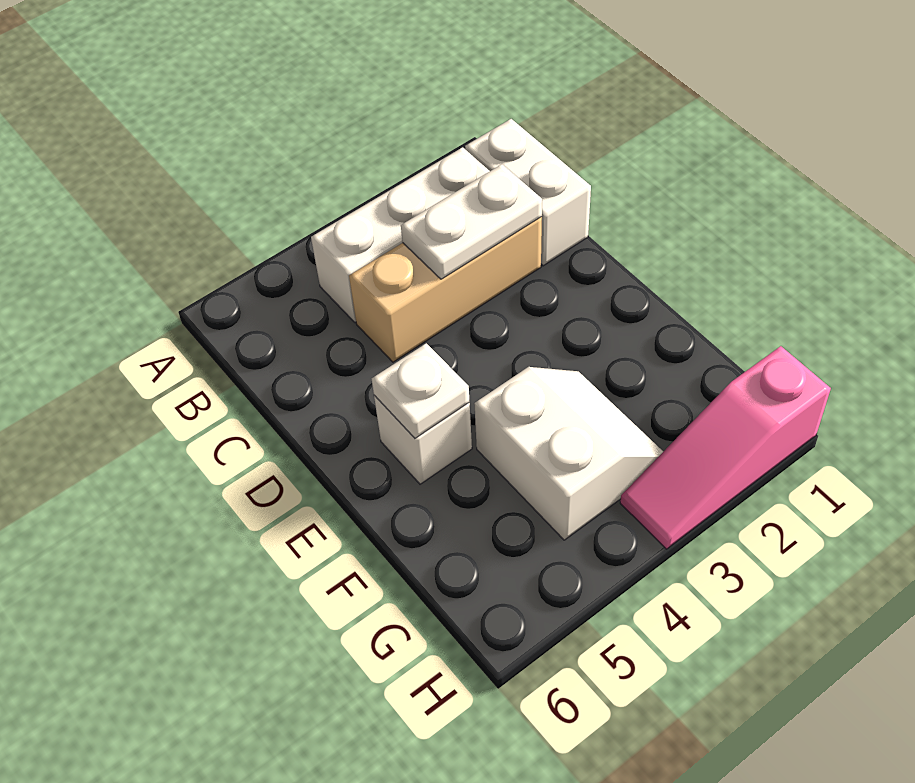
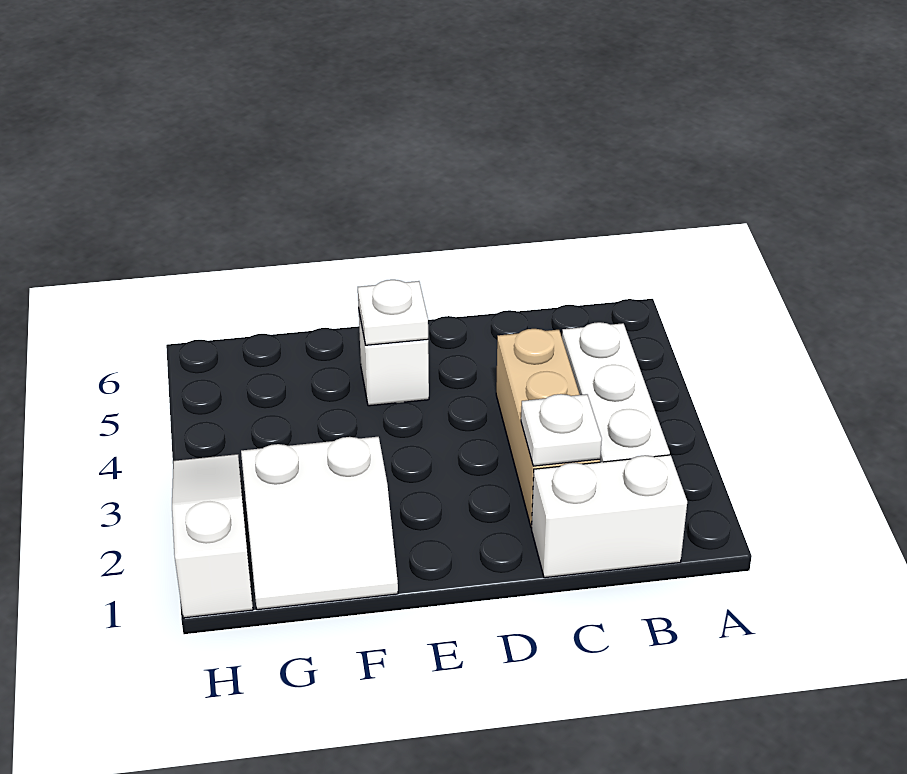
white plate C2:C3 level 2 -> white plate C2 level 2
white slope F3:G4 level 1 top 4 -> white slope F1:G2 level 1 top 2
pink slope H1:H3 level 1 top 1 -> white slope H1:H3 level 1 top 1

